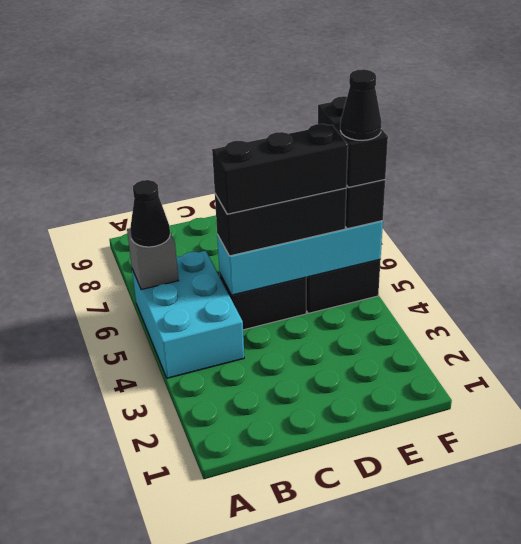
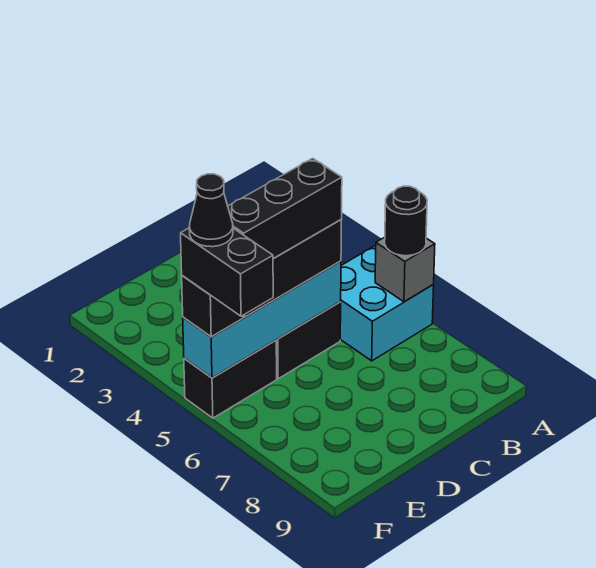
cyan brick A4:B6 level 1 -> cyan brick A5:B6 level 1
black cone A6 level 3 -> black round brick A6 level 3

